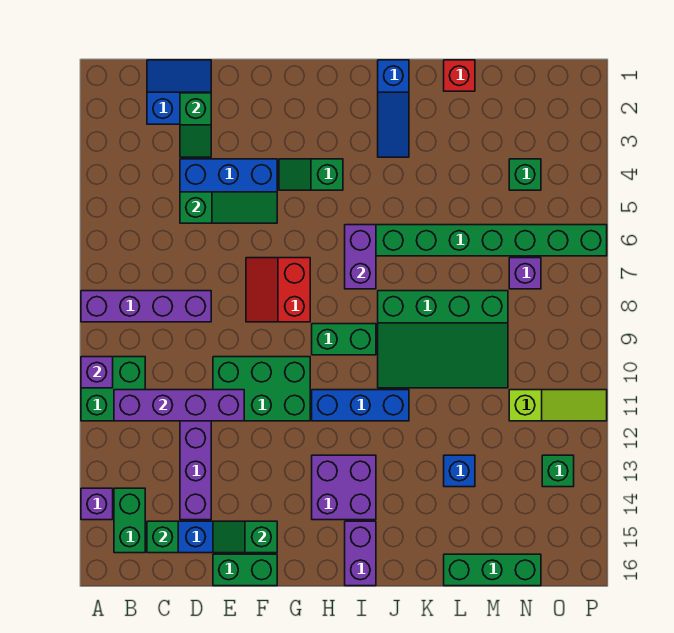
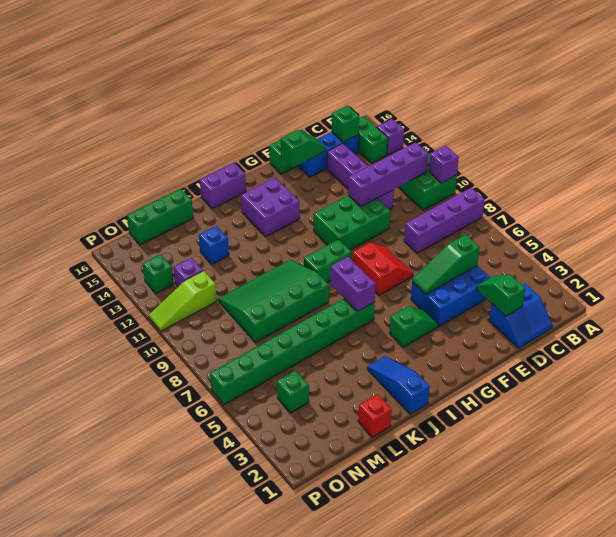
blue brick H11:J11 level 1 -> none
purple brick I15:I16 level 1 -> purple brick I16:J16 level 1
purple brick N7 level 1 -> purple brick N12 level 1

